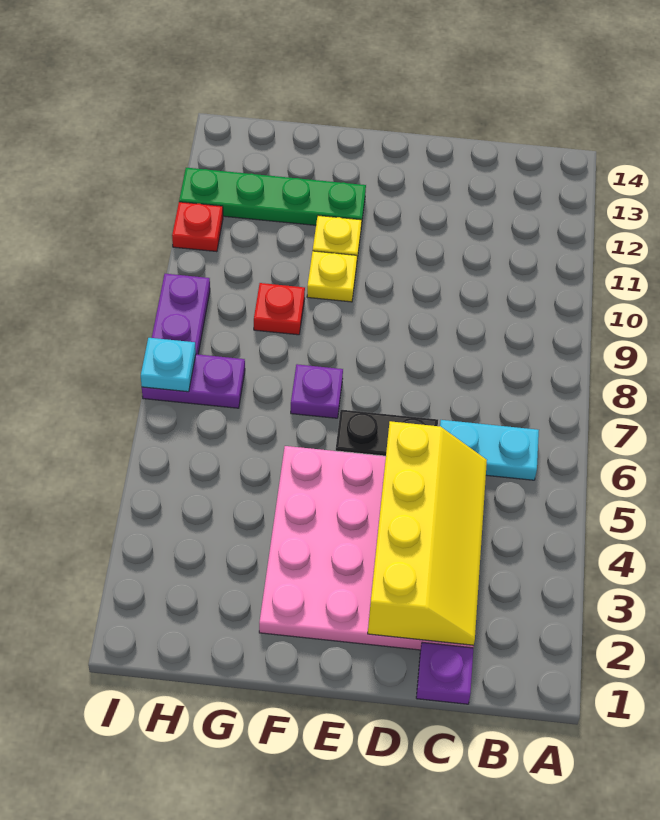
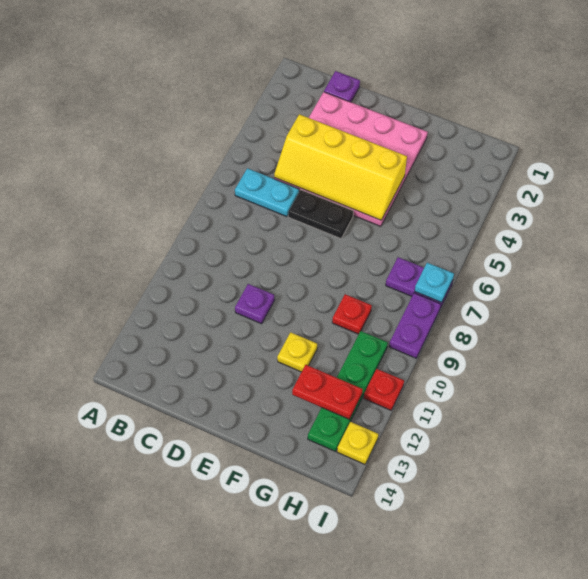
yellow slope C2:D5 level 2 top D -> yellow slope C4:F5 level 2 top 4
purple plate F7 level 1 -> purple plate D10 level 1
yellow plate F10 level 1 -> yellow plate I13 level 1
green plate F12:I12 level 1 -> green plate H10:H13 level 1
none -> red plate G12:H12 level 2

